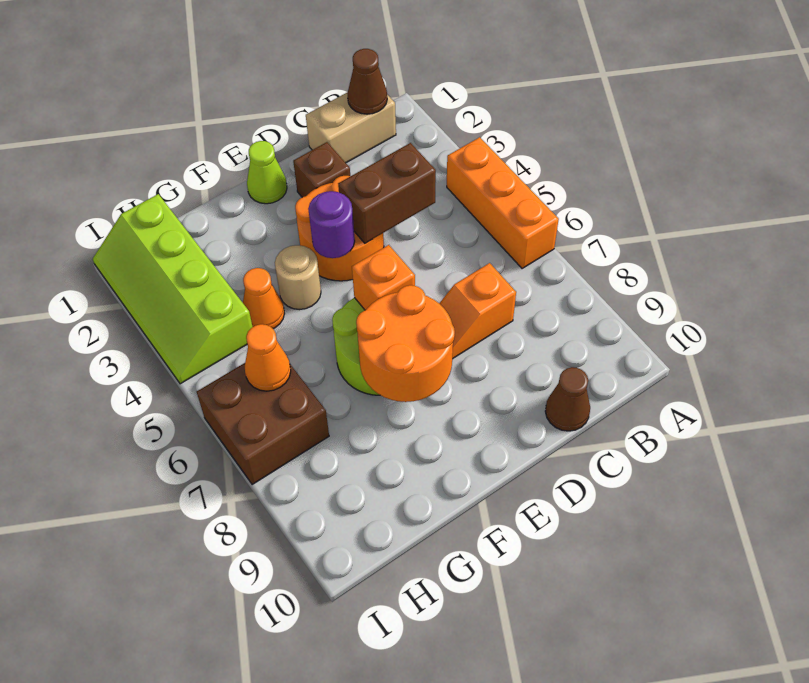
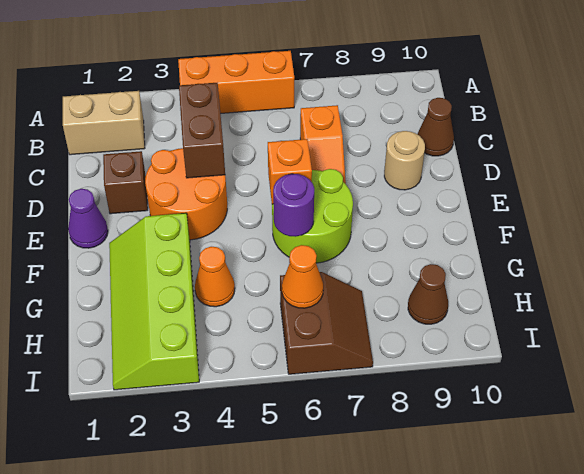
tan brick B1:C1 level 1 -> tan brick B1:B2 level 1
brown cone B1 level 2 -> brown cone H9 level 1
lime cone E1 level 1 -> purple cone E1 level 1
purple round brick E4 level 2 -> purple round brick F6 level 2
orange round brick E7:F8 level 2 -> none
tan round brick F4 level 1 -> tan round brick D9 level 1
lime slope H1:I4 level 1 top H -> lime slope F2:I3 level 1 top 3
brown brick H6:I7 level 1 -> brown slope H6:I7 level 1 top 6

